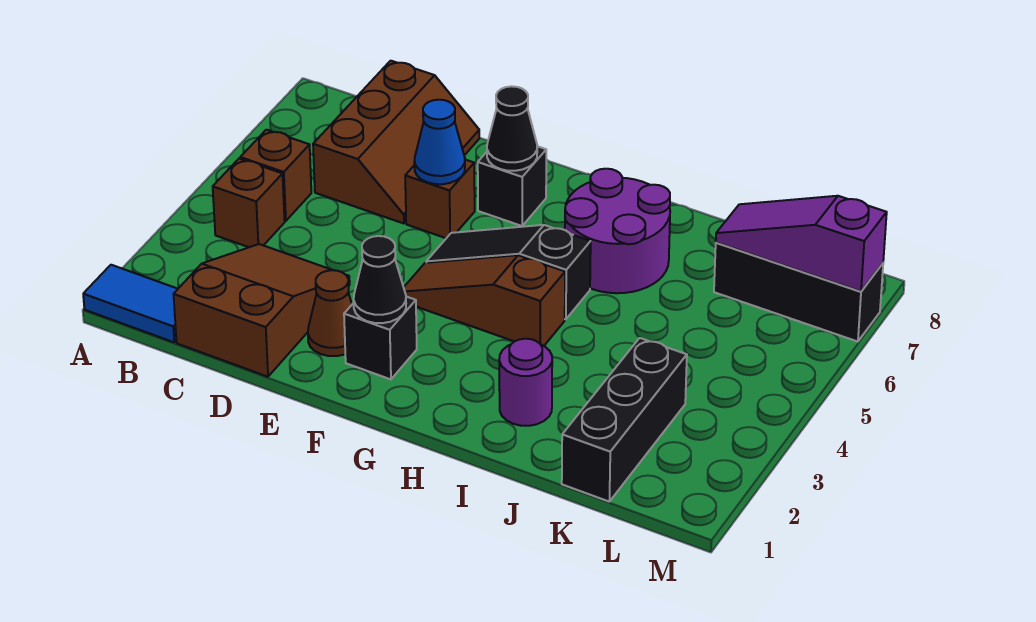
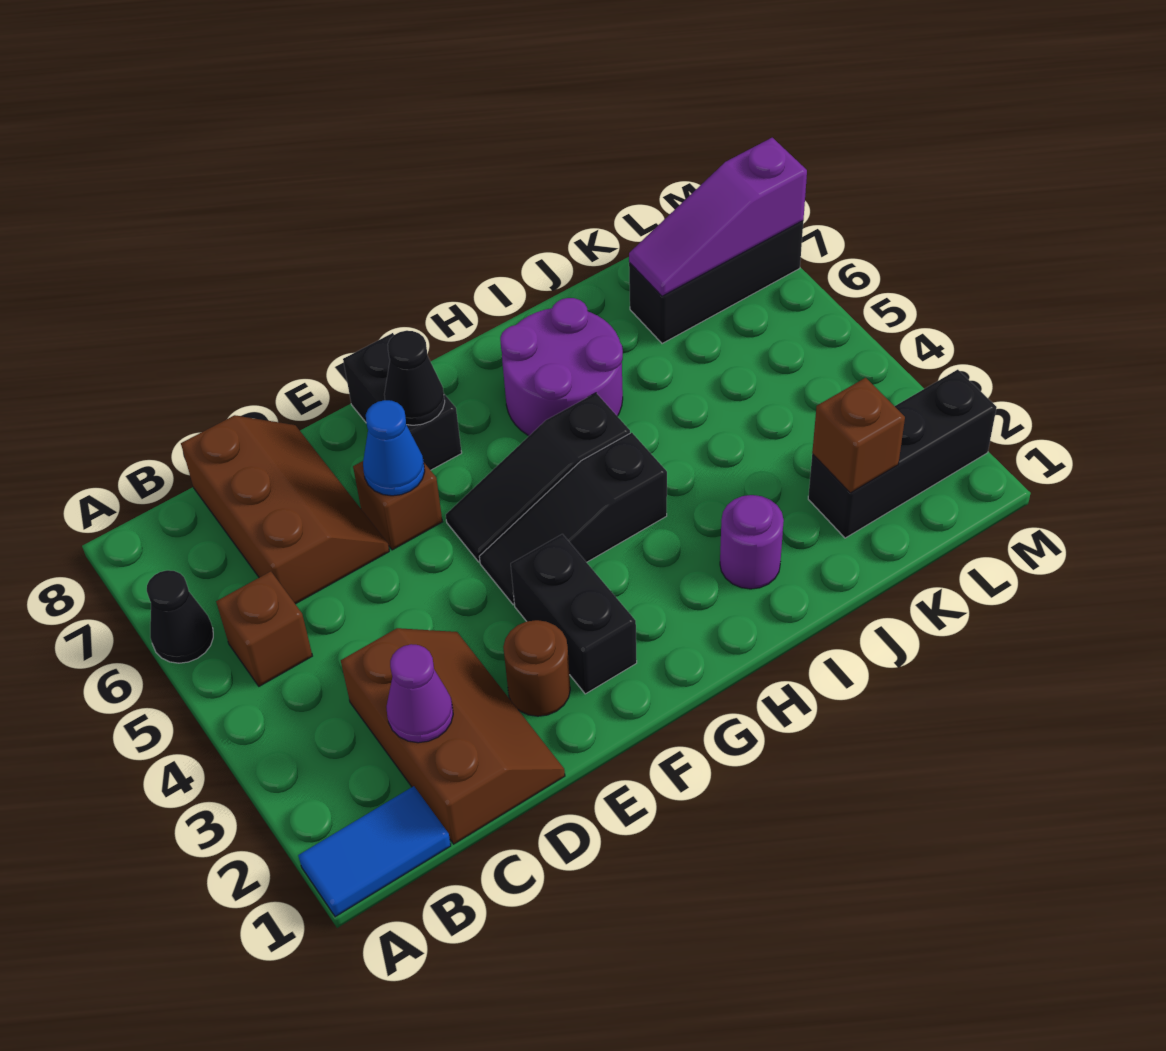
brown brick B4 level 1 -> brown brick K2 level 2
brown slope C1:D3 level 1 top 1 -> brown slope C1:D3 level 1 top C
none -> purple cone C2 level 2
brown cone E2 level 1 -> brown round brick E2 level 1
black brick F2 level 1 -> black brick F2:F3 level 1
black cone F2 level 2 -> black cone A6 level 1
brown slope F4:H4 level 1 top H -> black slope F4:H4 level 1 top H
black brick F7 level 1 -> black brick F7:F8 level 1
black brick K1:K3 level 1 -> black brick K2:M2 level 1

